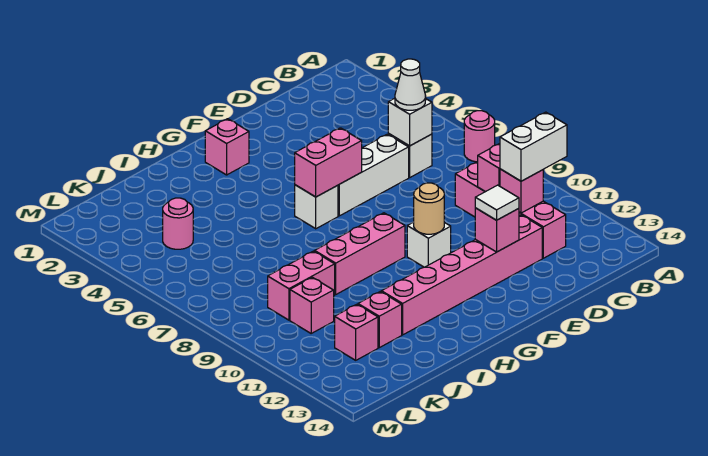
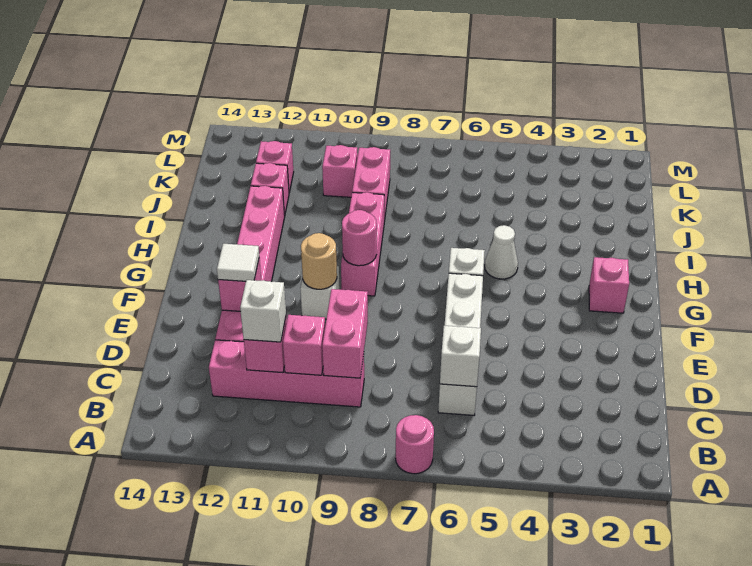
white brick B11:C11 level 3 -> white brick C11 level 3
white cone C6 level 3 -> white cone H5 level 1
pink brick F6:G6 level 2 -> pink brick C9:D9 level 2
pink round brick K4 level 1 -> pink round brick G9 level 2

